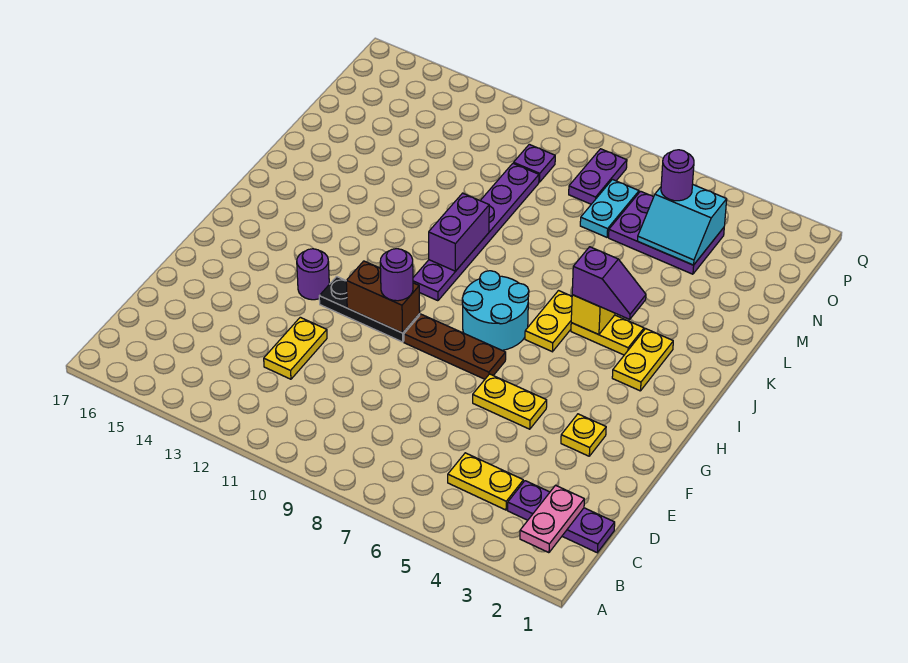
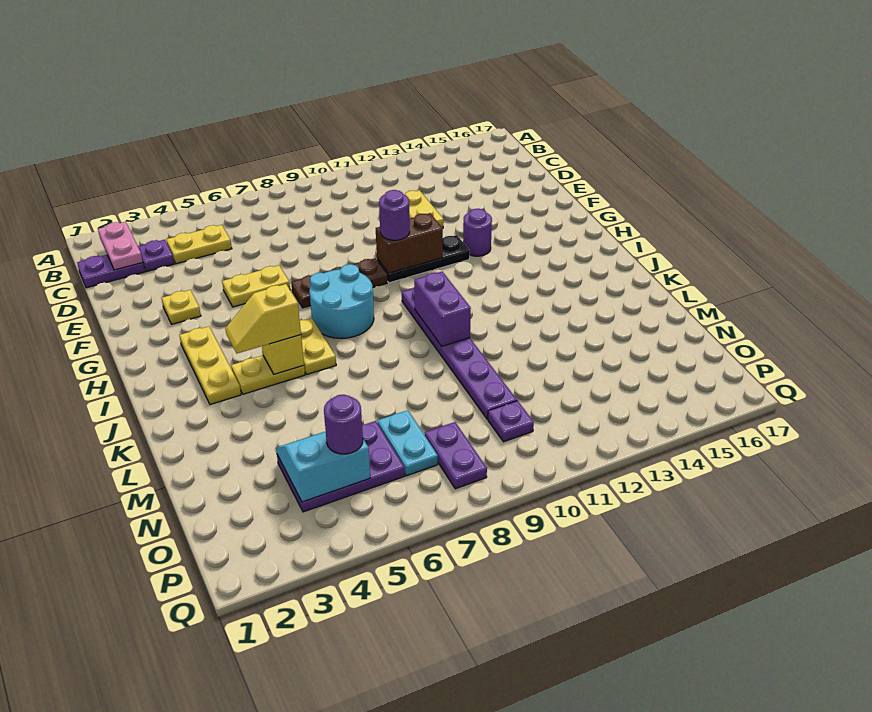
yellow plate I3:J3 level 1 -> yellow plate H3:J3 level 1
purple slope J4:J5 level 3 top 5 -> yellow slope J4:J5 level 3 top 5

